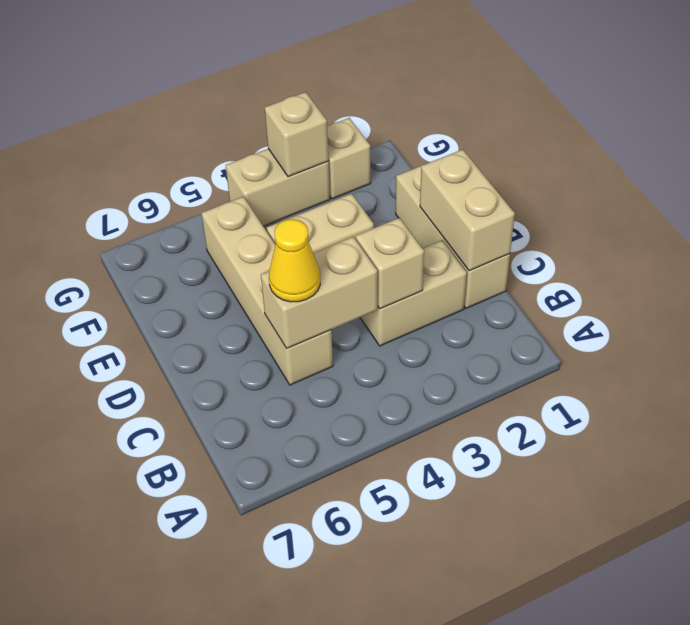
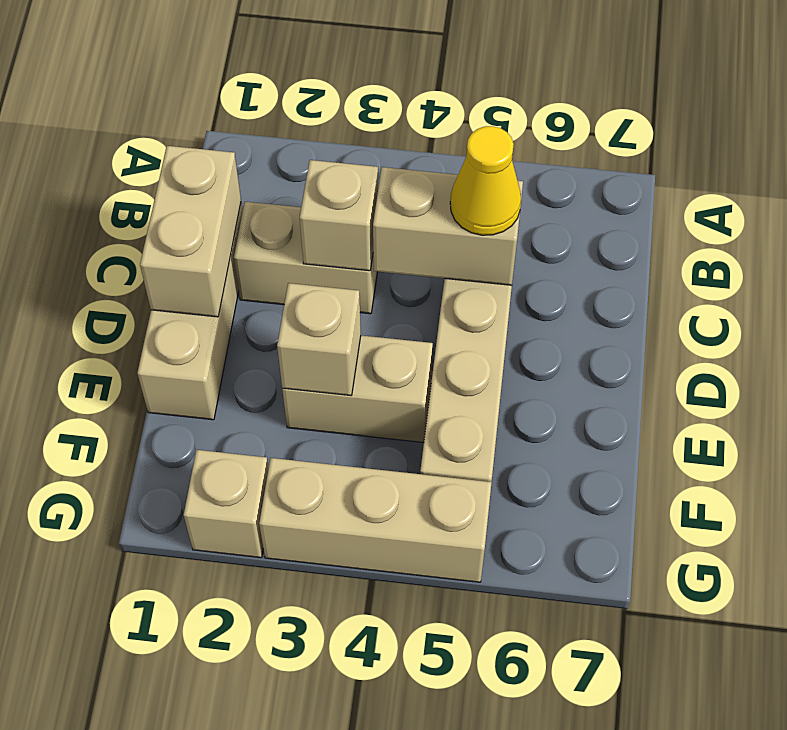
tan brick G3:G4 level 1 -> tan brick G3:G5 level 1
tan brick G3 level 2 -> tan brick E3 level 2

